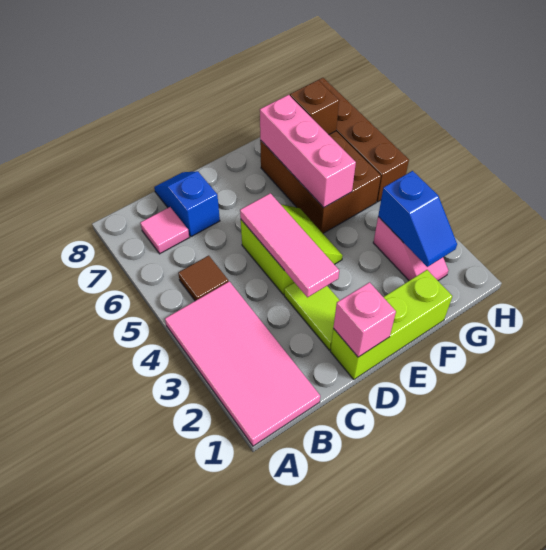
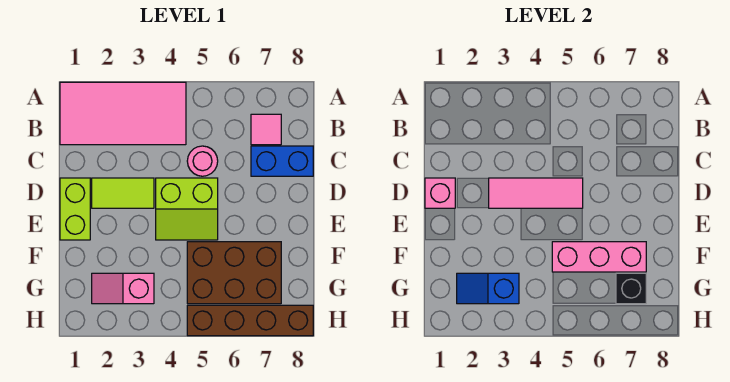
brown tile B5 level 1 -> none
none -> pink round brick C5 level 1
blue slope C7:C8 level 1 top 7 -> blue brick C7:C8 level 1
lime brick D1:F1 level 1 -> lime brick D1:E1 level 1
brown brick G7 level 2 -> black brick G7 level 2

